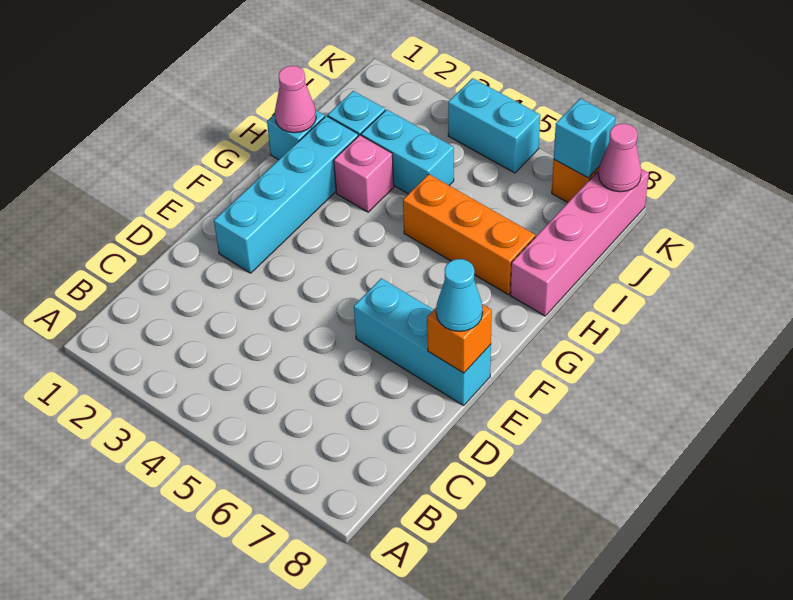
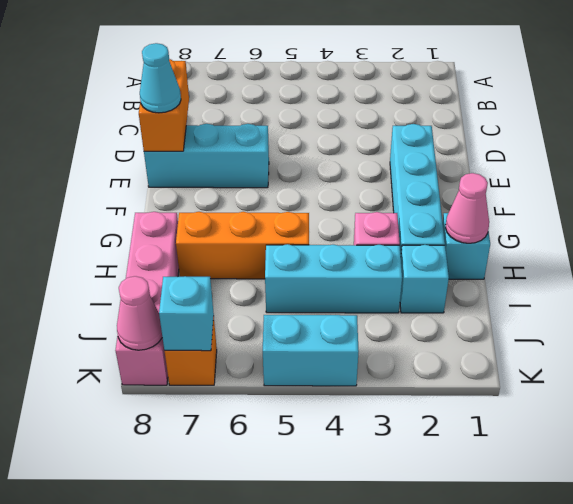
orange brick E8 level 2 -> orange brick D8:E8 level 2
cyan brick I3:I4 level 1 -> cyan brick I3:I5 level 1

